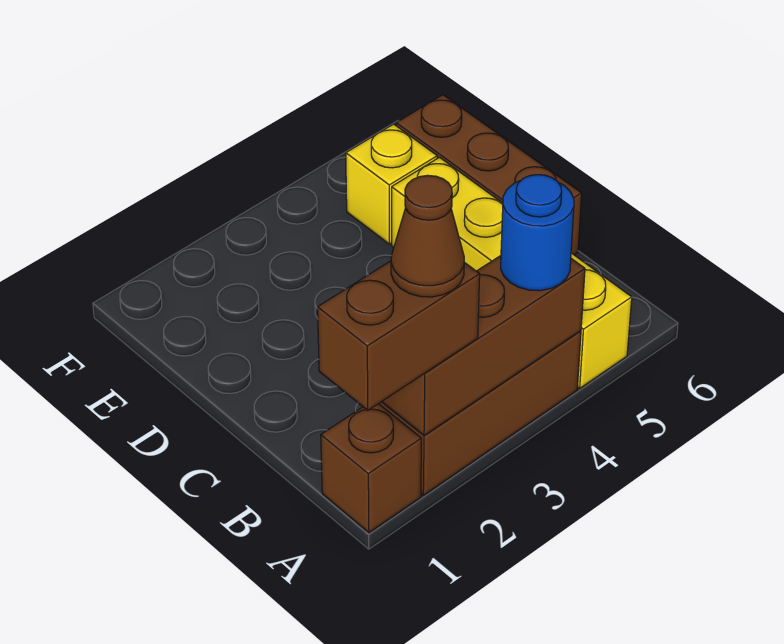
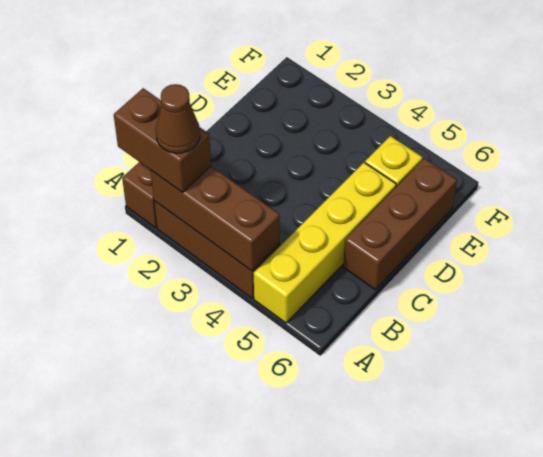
blue round brick A4 level 3 -> none

